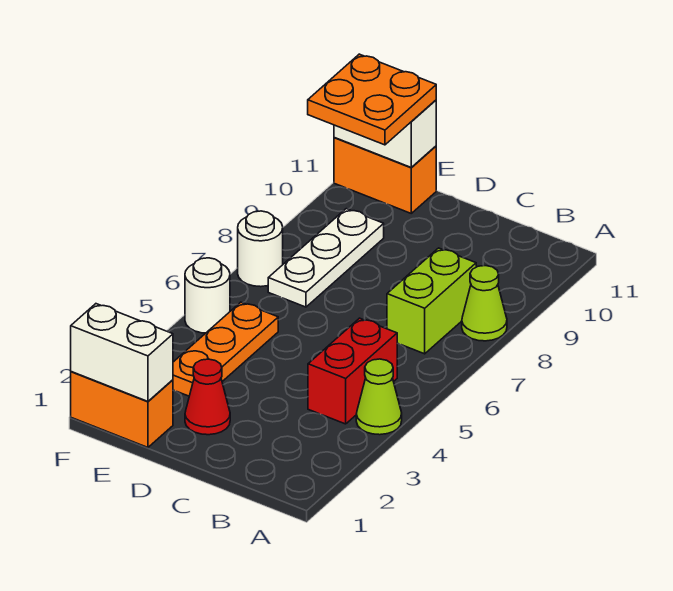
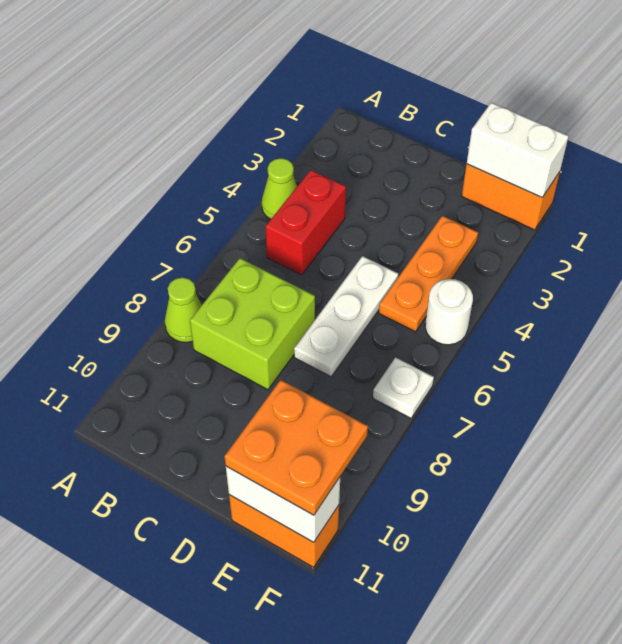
lime brick B7:B8 level 1 -> lime brick B7:C8 level 1
red cone D2 level 1 -> none
white plate E7:E9 level 1 -> white plate D5:D7 level 1
white round brick F7 level 1 -> white plate F7 level 1

